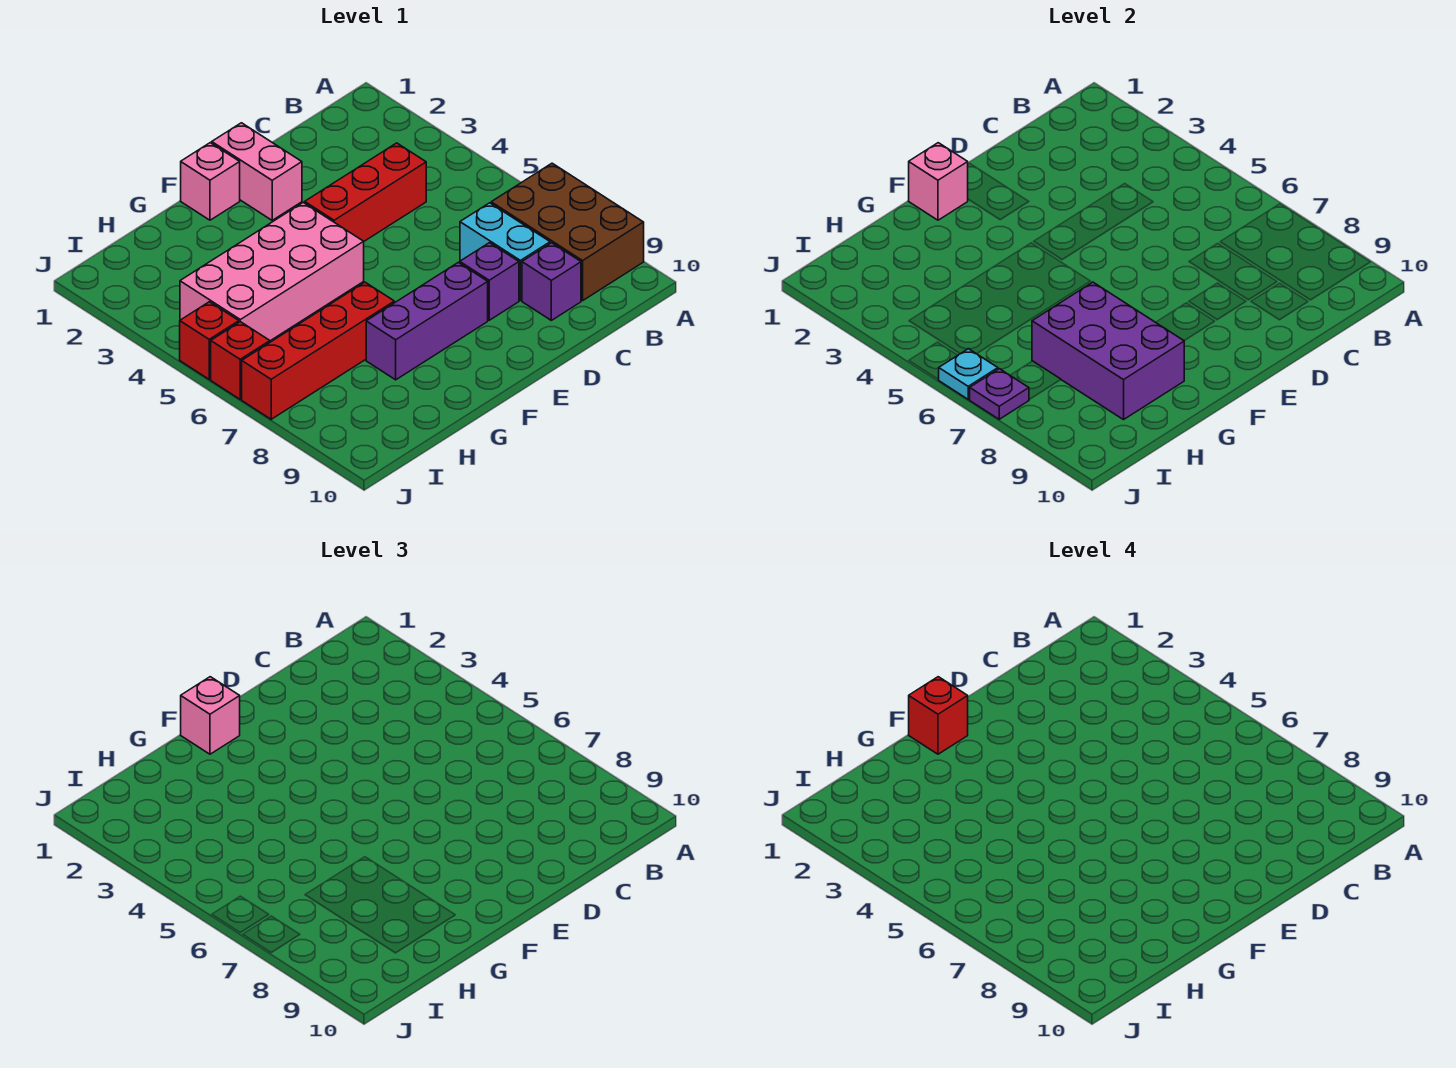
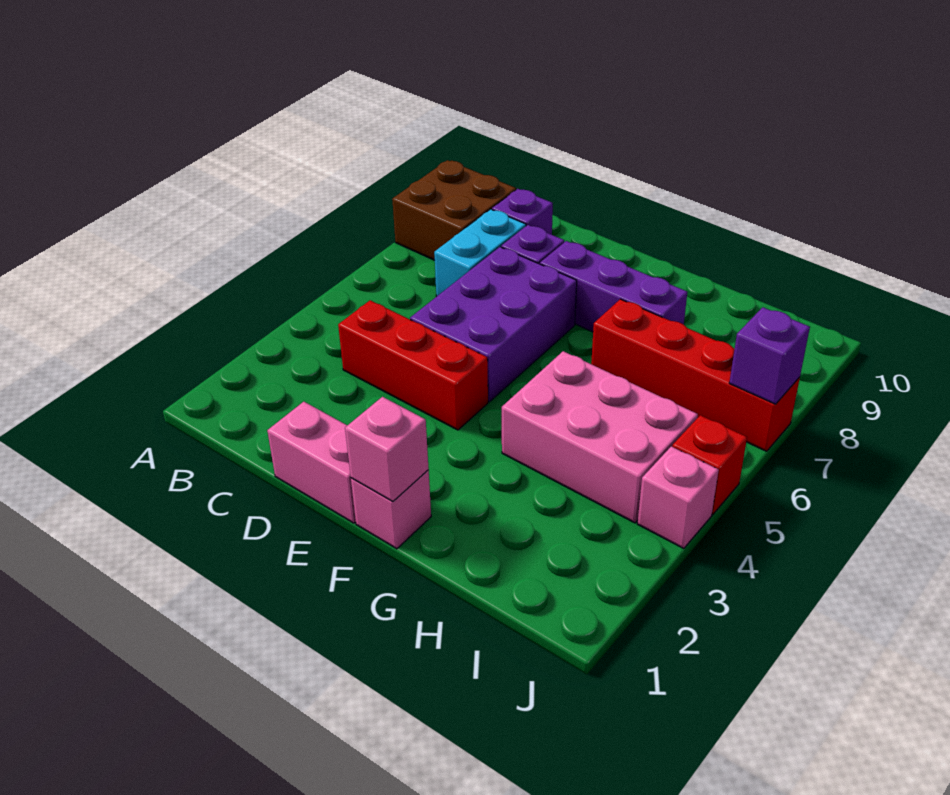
brown brick A7:B9 level 1 -> brown brick A8:B9 level 1
pink brick E1:E2 level 1 -> pink brick D1:E1 level 1
pink brick F1 level 3 -> pink brick J4 level 1
red brick F1 level 4 -> none
pink brick F4:I5 level 1 -> pink brick G4:I5 level 1
purple brick G7:H9 level 2 -> purple brick D5:E7 level 1
red brick J6 level 1 -> none
cyan plate J6 level 2 -> none
purple plate J7 level 2 -> purple brick J7 level 2

